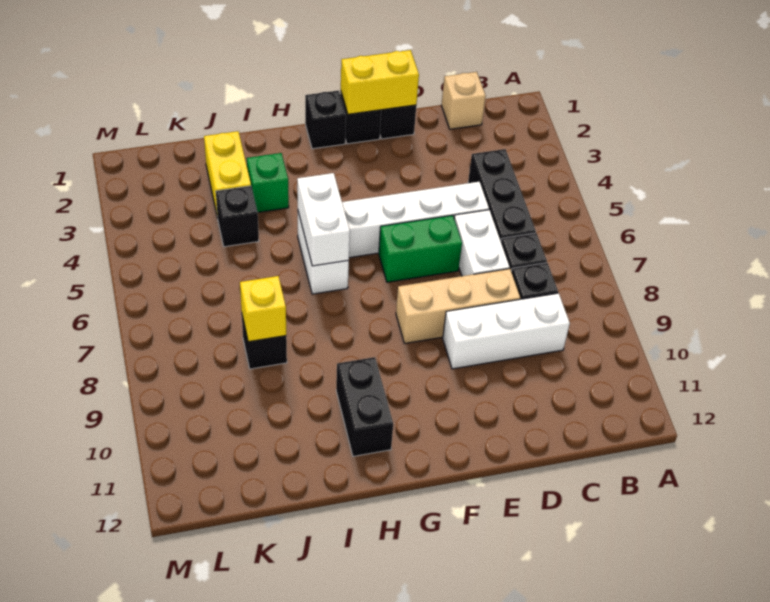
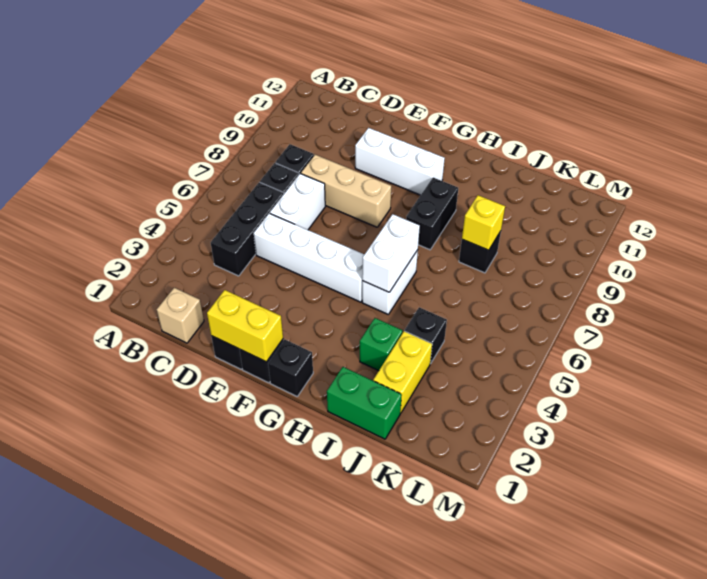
white brick C9:E9 level 1 -> white brick E10:G10 level 1
green brick E6:F6 level 1 -> green brick I1:J1 level 1
black brick H10:H11 level 1 -> black brick H8:H9 level 1

